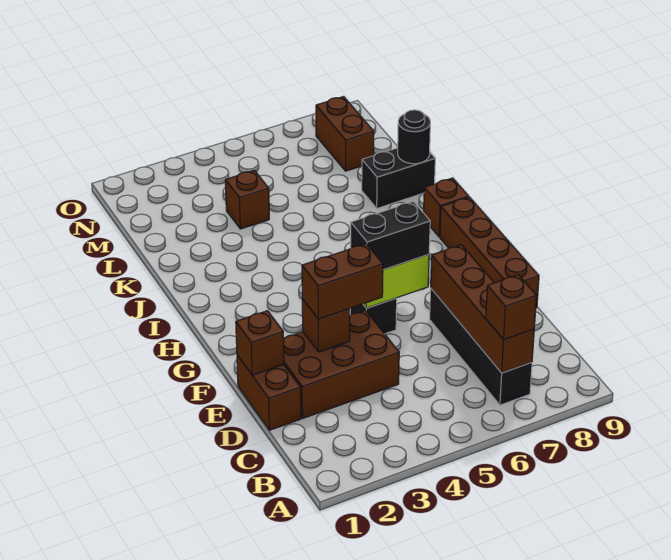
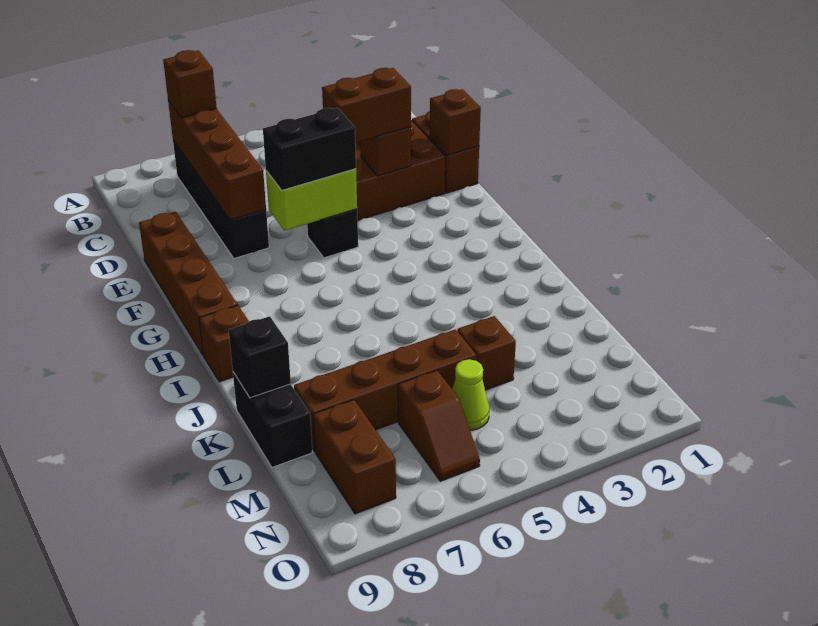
black brick K8:K9 level 1 -> black brick K9:L9 level 1
black round brick K9 level 2 -> black brick K9 level 2
none -> brown brick L5:L8 level 1
none -> lime cone M5 level 1
none -> brown slope M6:N6 level 1 top M

